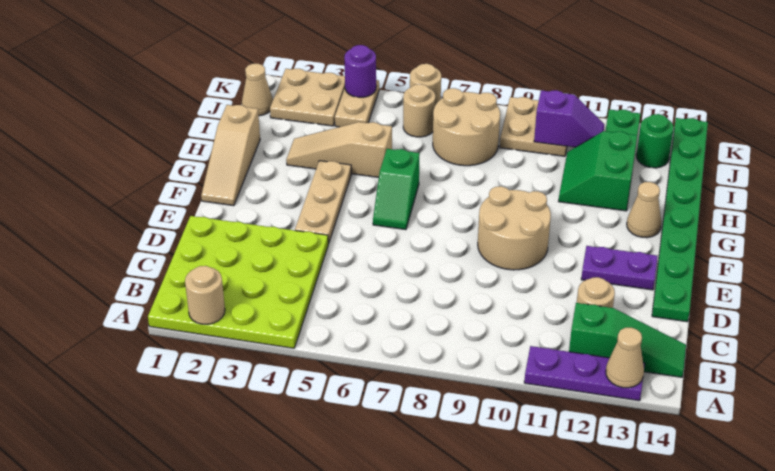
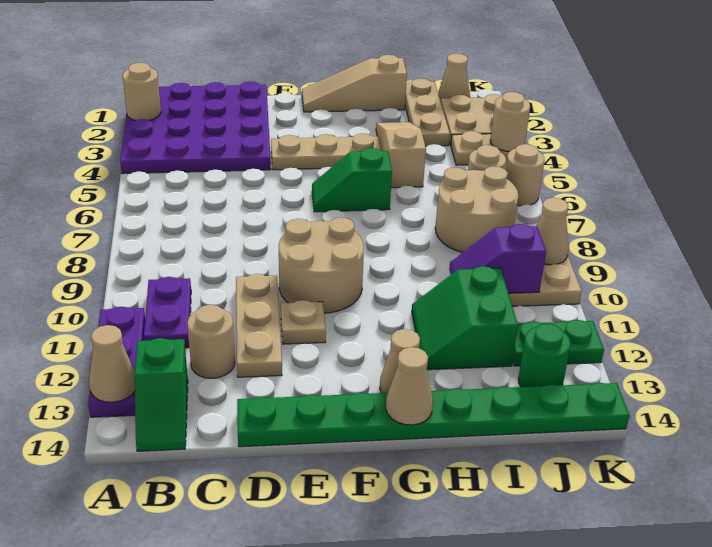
lime plate A1:D4 level 1 -> purple plate A1:D4 level 1
green slope B12:B14 level 1 top 12 -> green slope B13:B14 level 1 top 13
none -> tan plate D10:D12 level 1
none -> tan plate E11 level 1
purple plate E12:E13 level 1 -> purple plate B10:B11 level 1
none -> tan cone G14 level 2
green slope H11:I12 level 1 top 12 -> green slope H11:I12 level 1 top I
none -> tan plate I1:I3 level 1
purple slope J10:J11 level 2 top 10 -> purple slope I10:J10 level 2 top J
purple round brick K4 level 2 -> tan round brick K4 level 2
none -> tan cone K9 level 2

